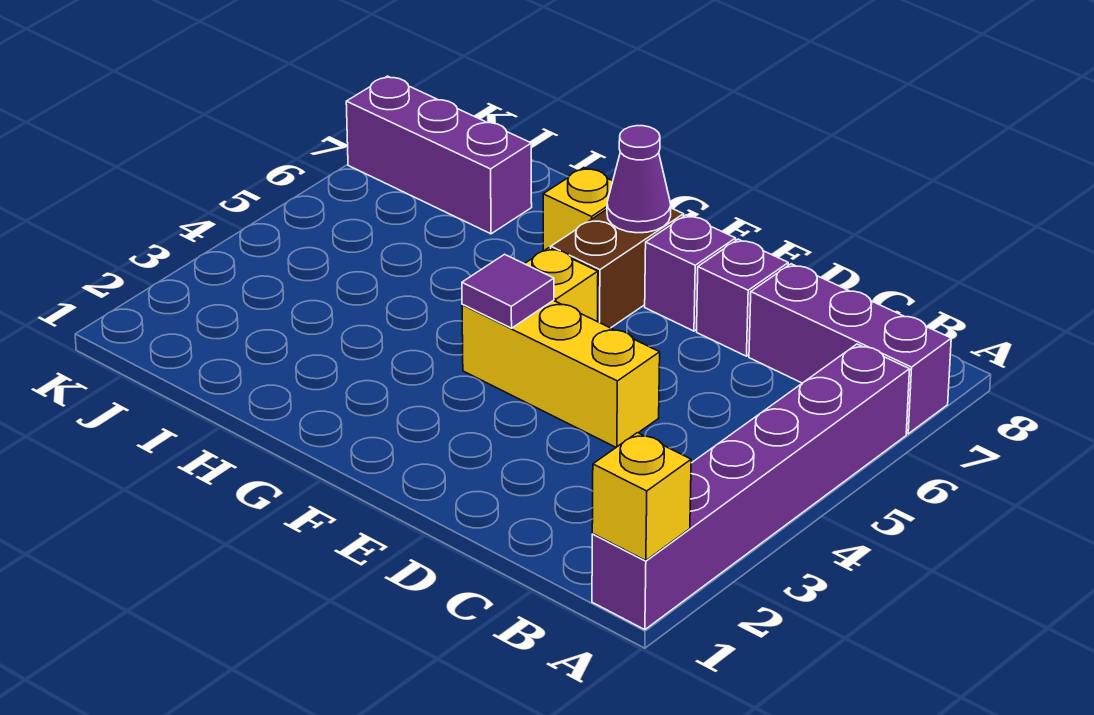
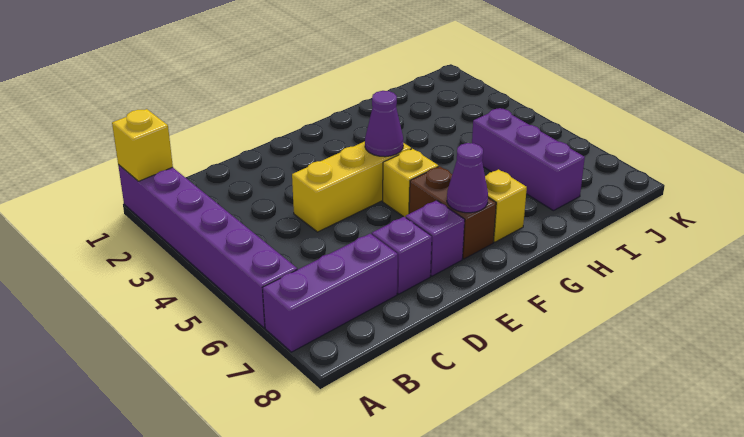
purple tile F4 level 2 -> purple cone F4 level 2
purple brick I7:K7 level 1 -> purple brick I5:I7 level 1

